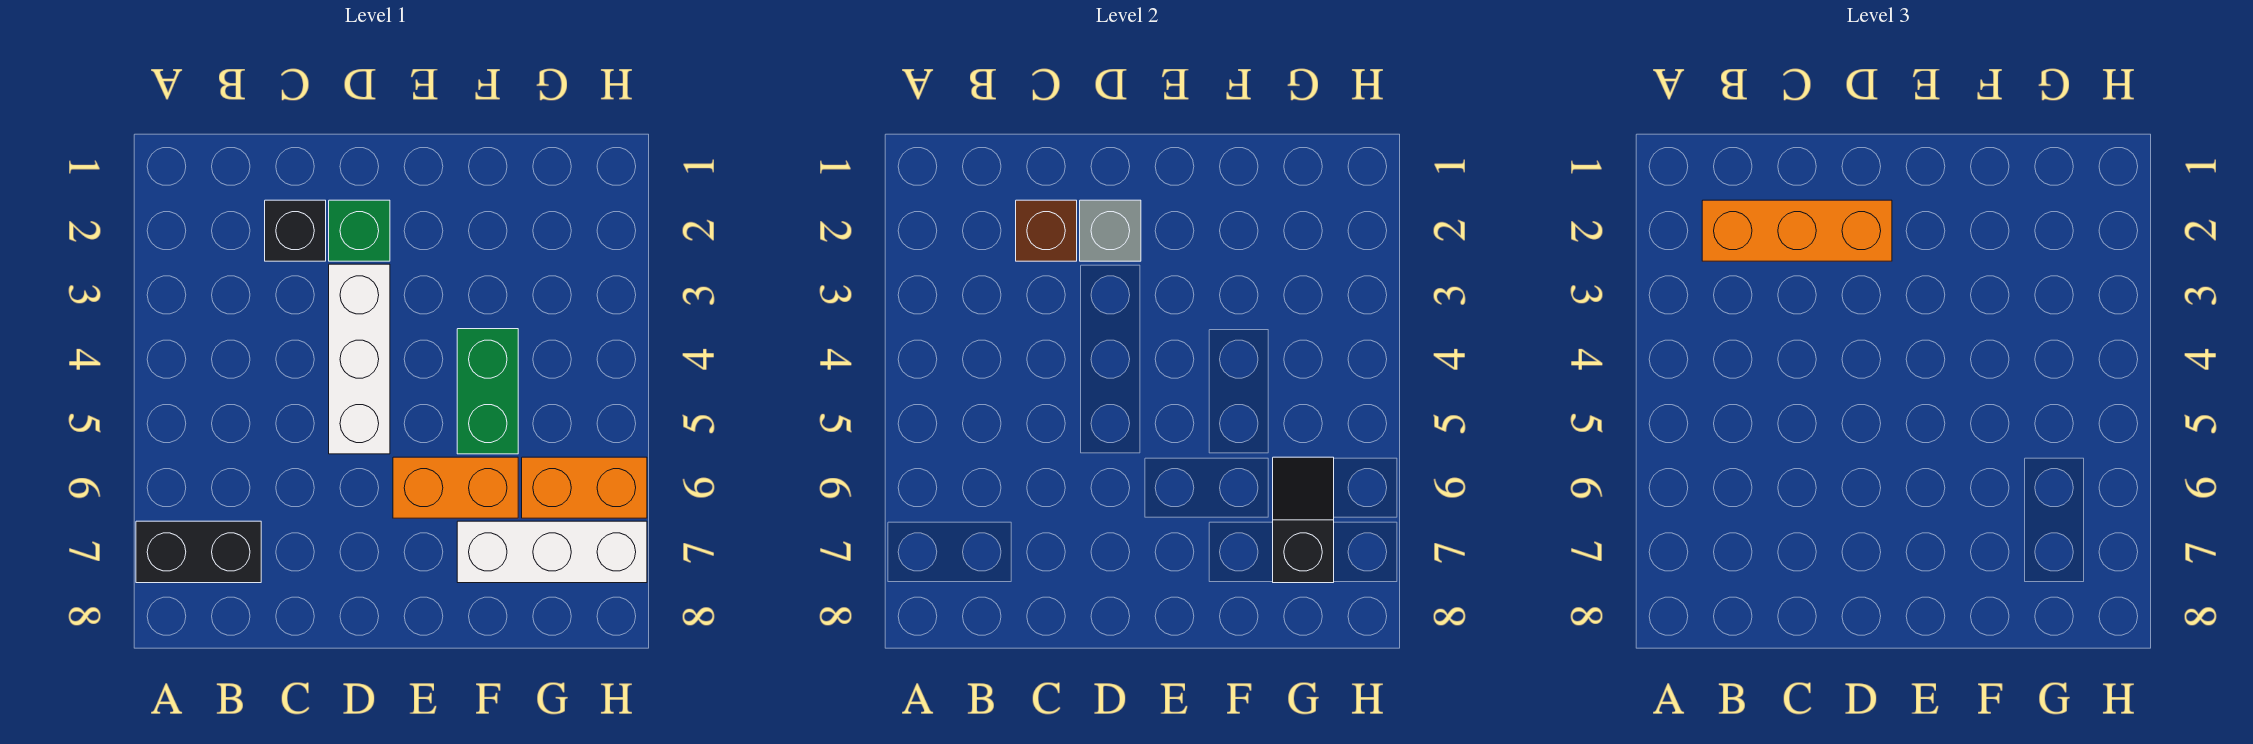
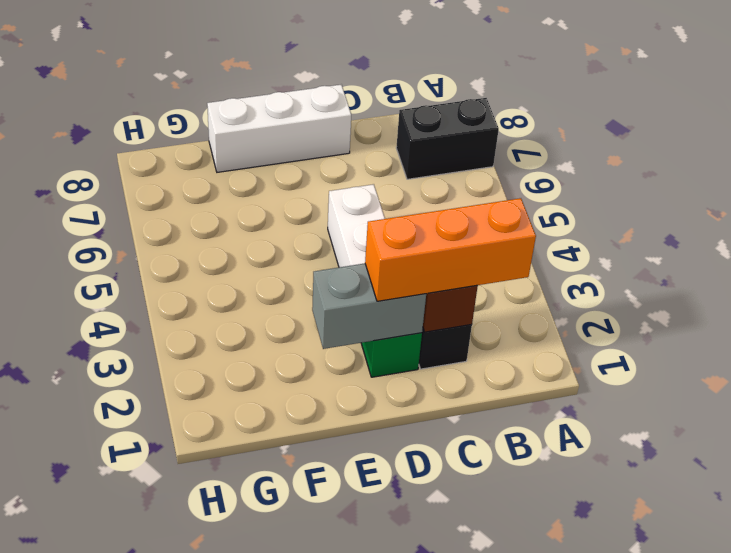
grey brick D2 level 2 -> grey brick D2:E2 level 2
orange brick E6:F6 level 1 -> none
green brick F4:F5 level 1 -> none
white brick F7:H7 level 1 -> white brick D8:F8 level 1
orange brick G6:H6 level 1 -> none
black slope G6:G7 level 2 top 7 -> none

